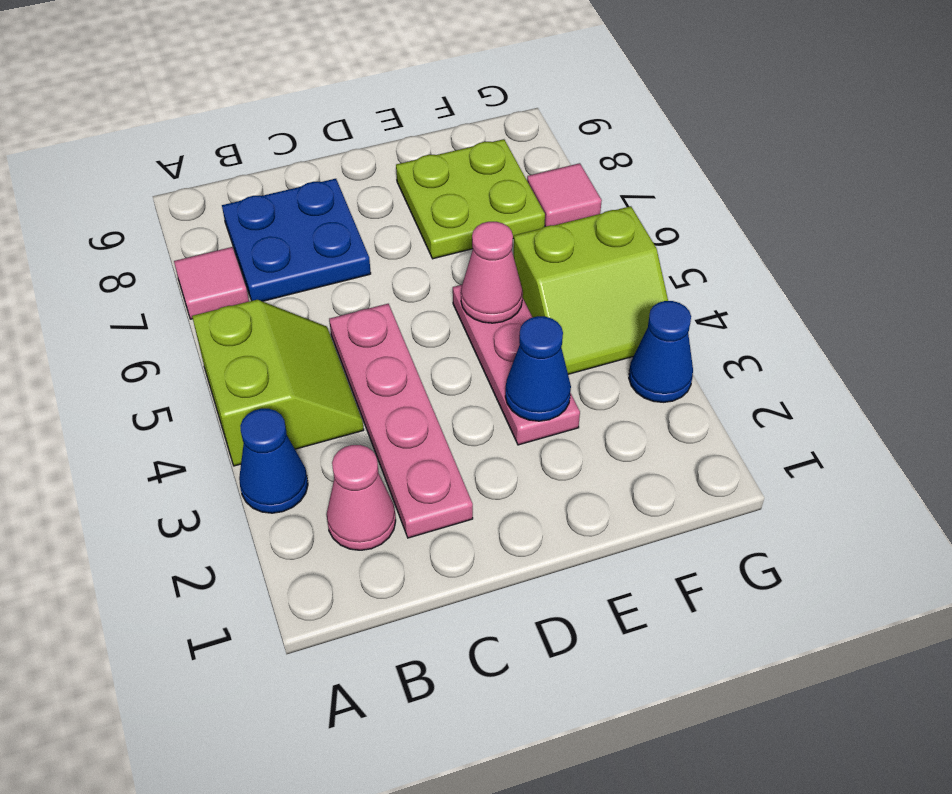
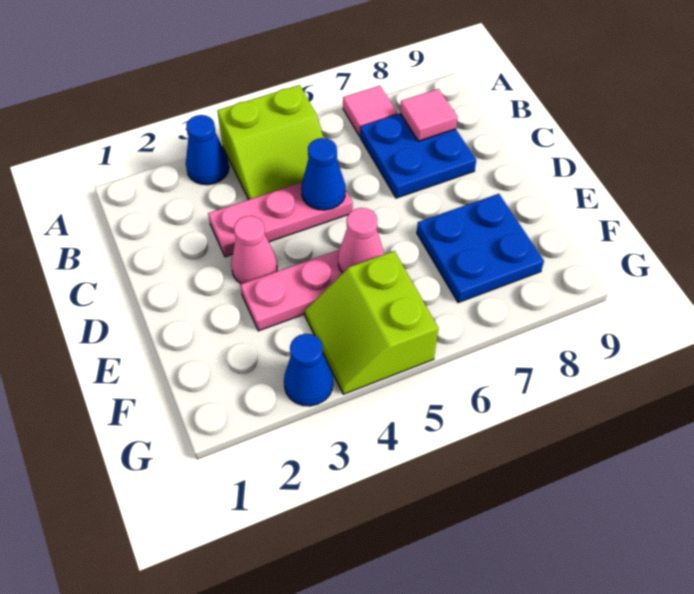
pink cone B2 level 1 -> pink cone D3 level 1
pink plate C2:C5 level 1 -> pink plate C3:C5 level 1
blue cone E3 level 2 -> blue cone C5 level 2
lime plate E7:F8 level 1 -> blue plate E7:F8 level 1
pink tile G7 level 1 -> pink tile B8 level 2

